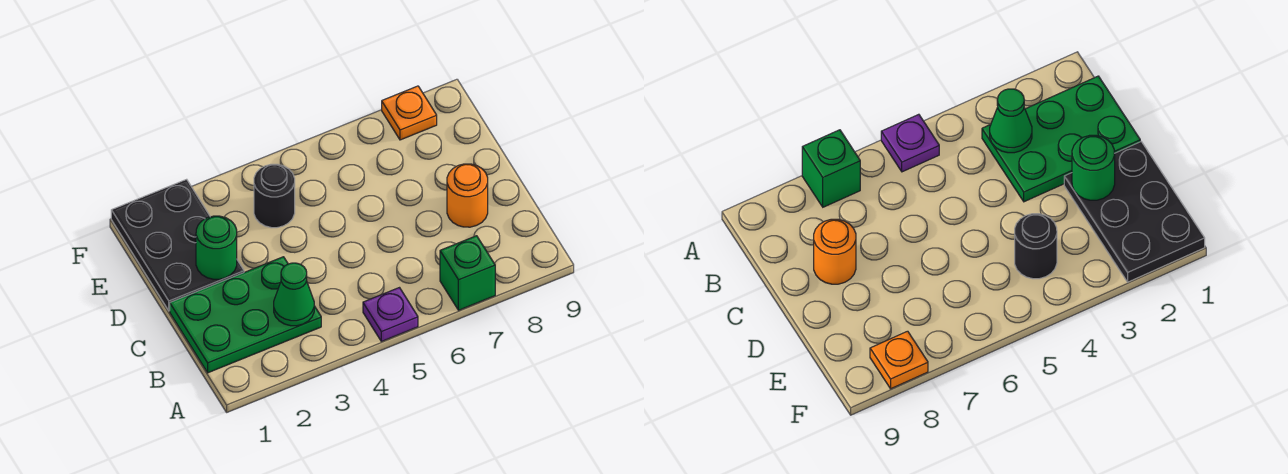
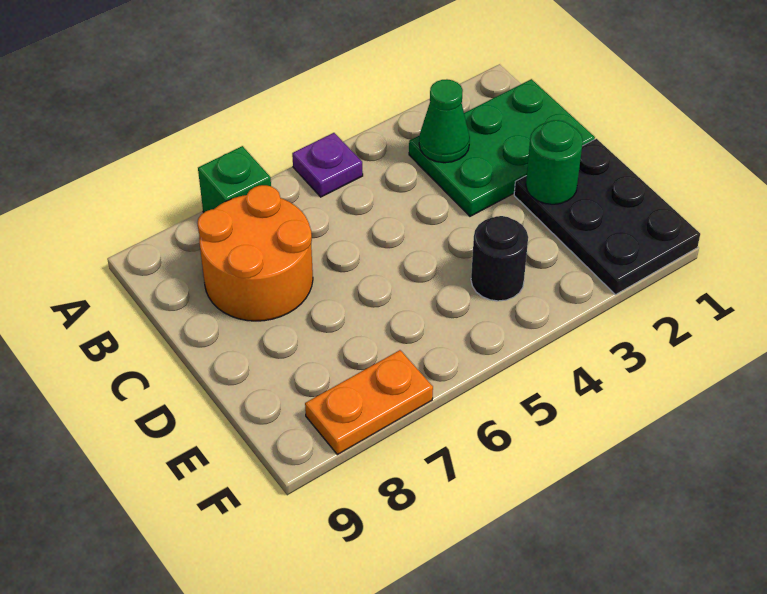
orange round brick C8 level 1 -> orange round brick B7:C8 level 1
orange plate F8 level 1 -> orange plate F7:F8 level 1

